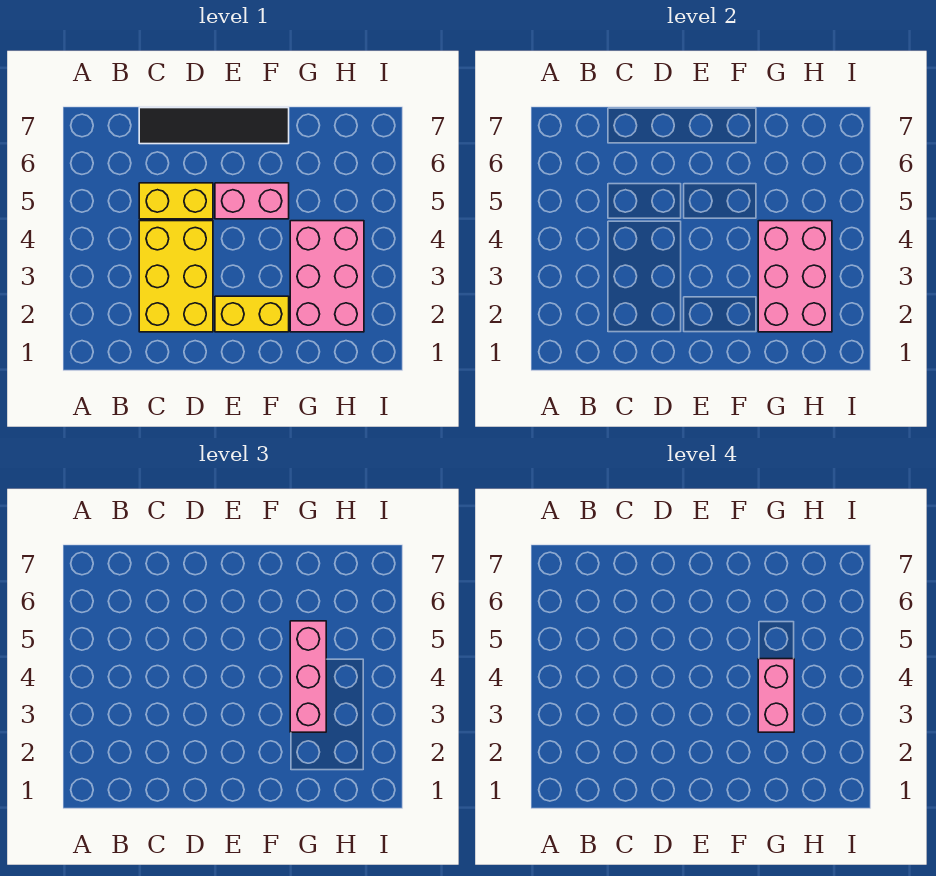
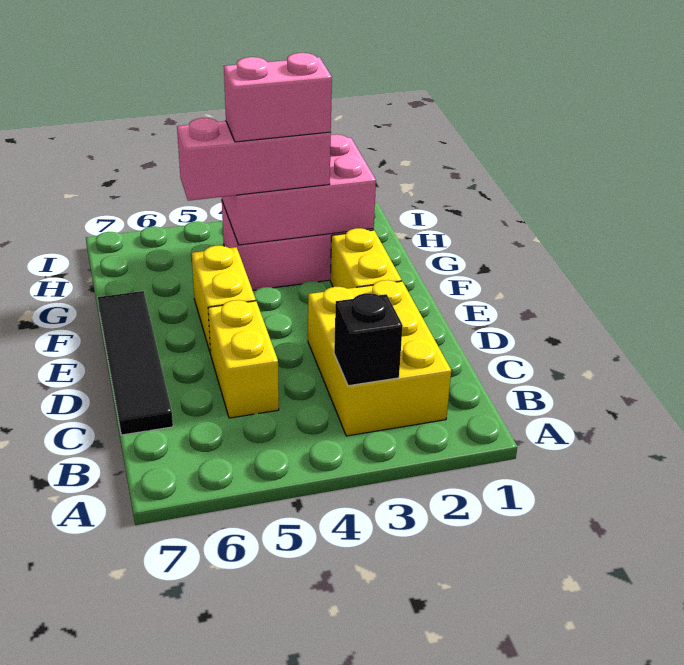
none -> black brick B3 level 2
yellow brick C2:D4 level 1 -> yellow brick B2:D3 level 1
pink brick E5:F5 level 1 -> yellow brick E5:F5 level 1

